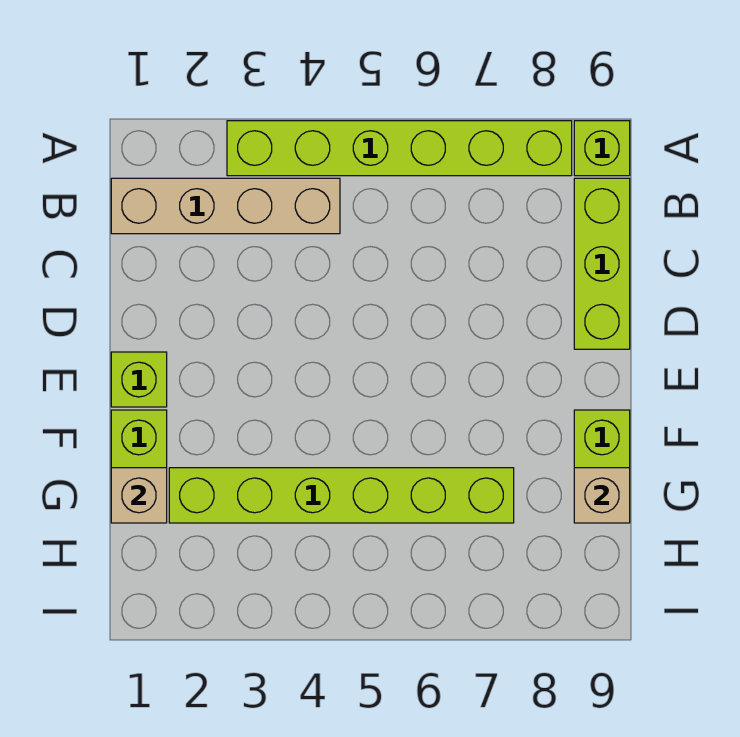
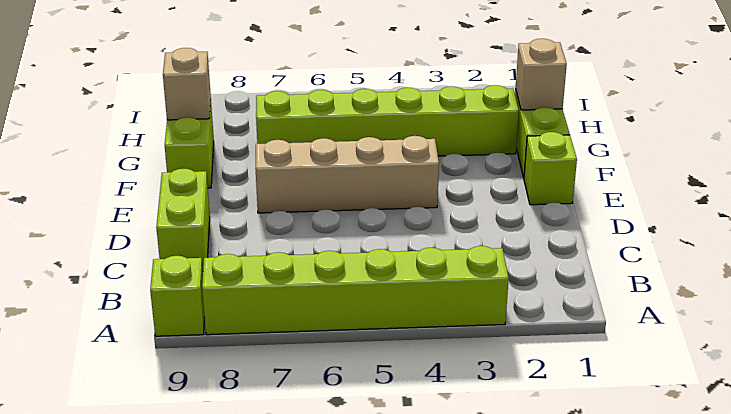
tan brick B1:B4 level 1 -> tan brick E4:E7 level 1
lime brick B9:D9 level 1 -> lime brick C9:D9 level 1

